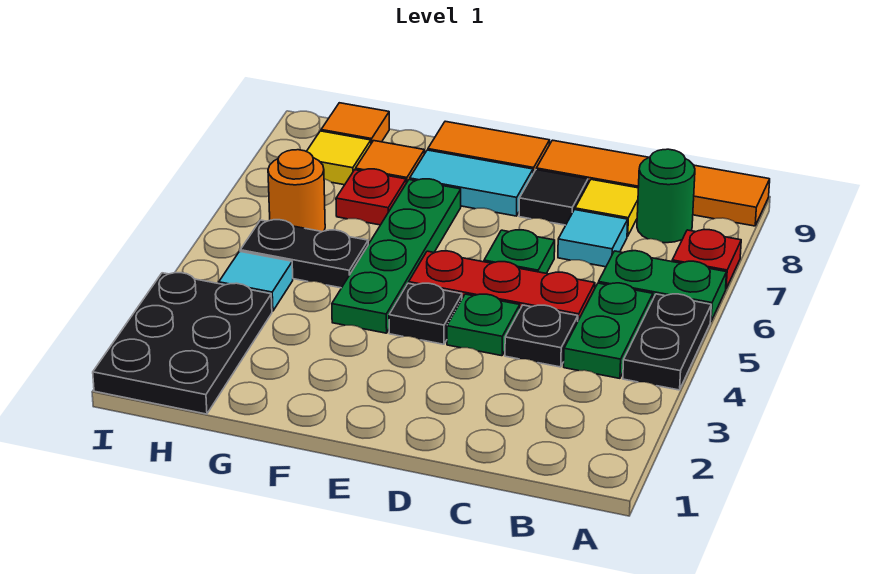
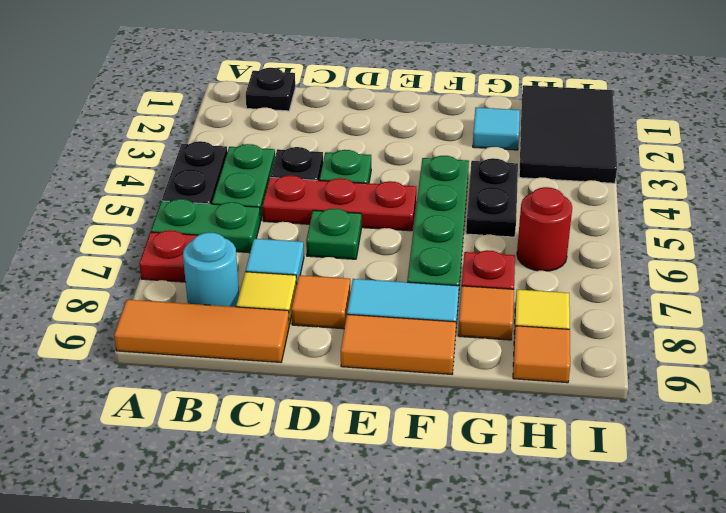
orange tile A9:D9 level 1 -> orange tile A9:C9 level 1
green round brick B8 level 1 -> cyan round brick B8 level 1
black tile D8 level 1 -> orange tile D8 level 1
black plate E4 level 1 -> black plate B1 level 1
black plate G5:H5 level 1 -> black plate G4:G5 level 1
black plate H1:I3 level 1 -> black tile H1:I3 level 1
cyan tile H4 level 1 -> cyan tile G2 level 1
orange round brick H6 level 1 -> red round brick H6 level 1

